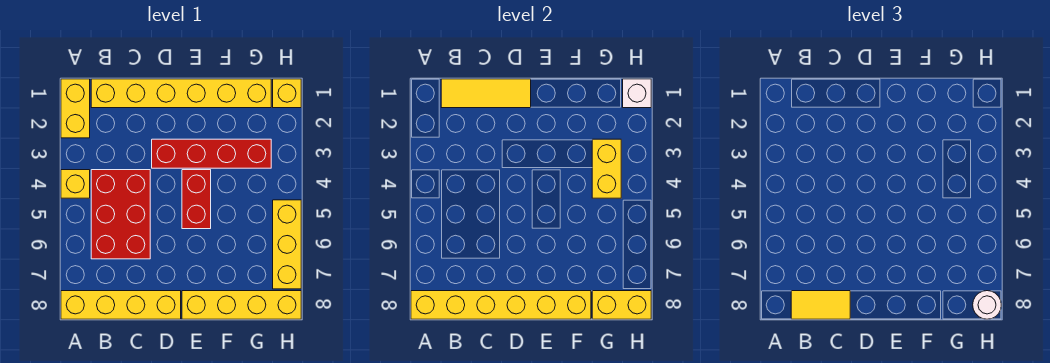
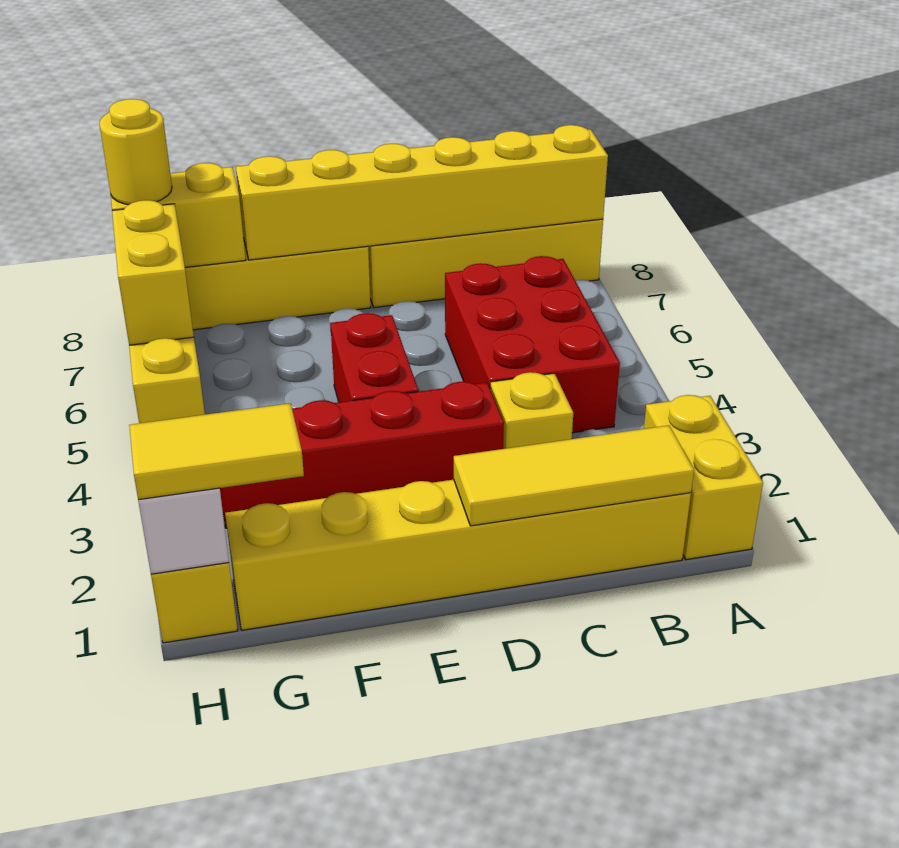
yellow brick A4 level 1 -> yellow brick C3 level 1
yellow tile B8:C8 level 3 -> yellow tile G1:H1 level 3
yellow brick G3:G4 level 2 -> yellow brick H6:H7 level 2
white round brick H8 level 3 -> yellow round brick H8 level 3

